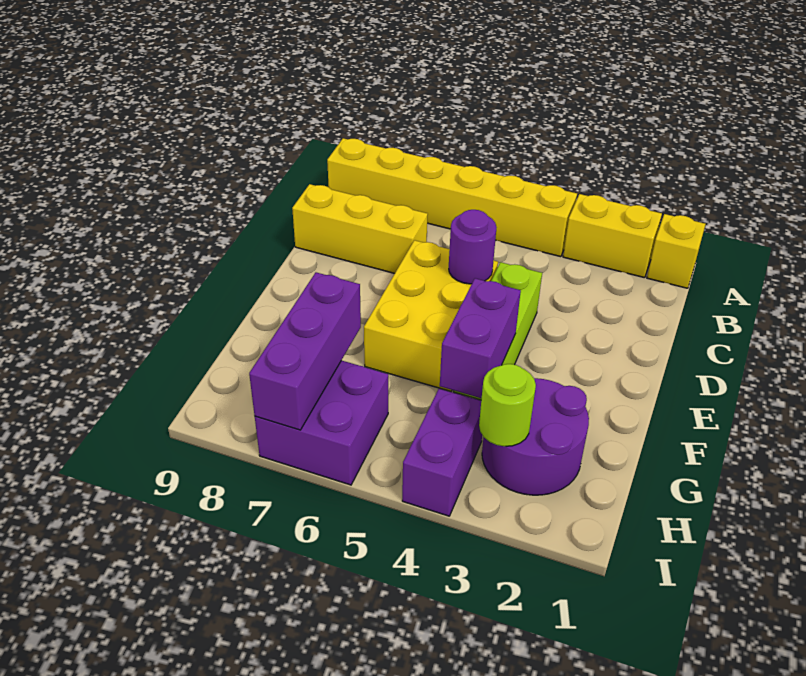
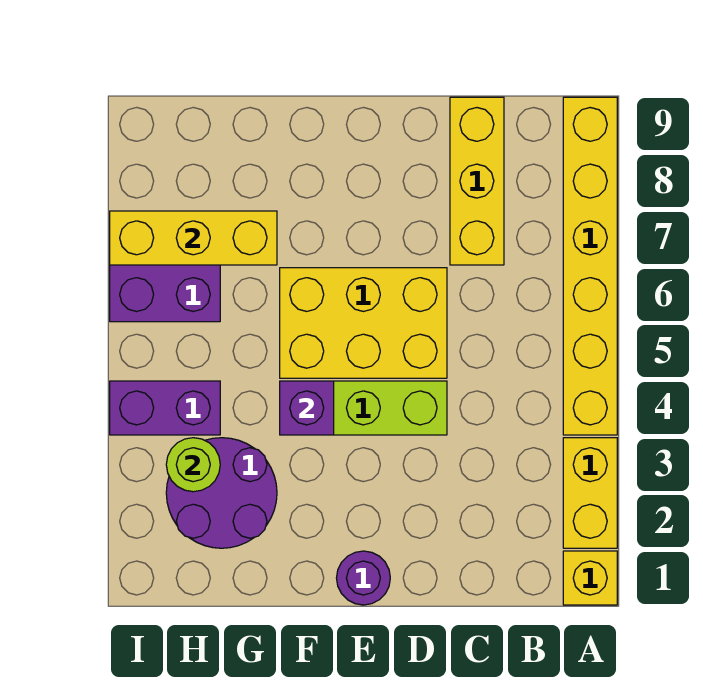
purple round brick D5 level 2 -> purple round brick E1 level 1
purple brick F4:G4 level 2 -> purple brick F4 level 2
purple brick G7:I7 level 2 -> yellow brick G7:I7 level 2

